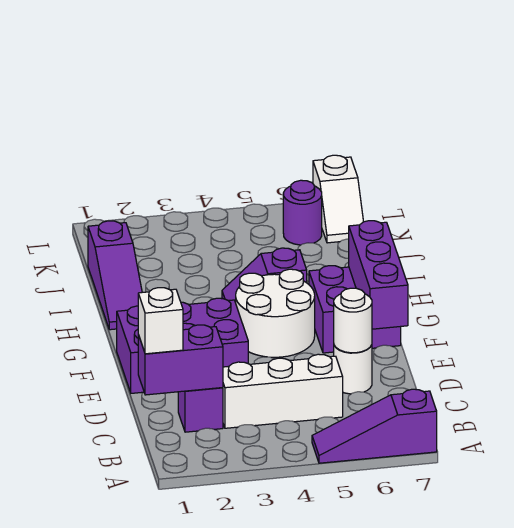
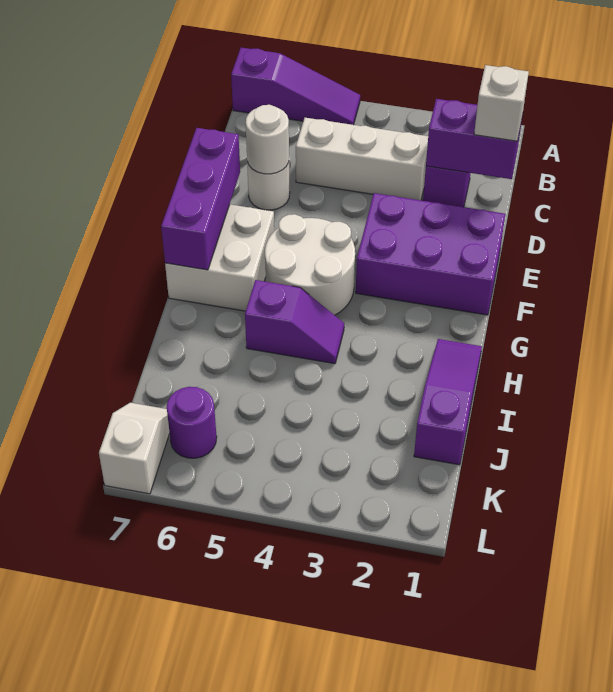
purple brick F6:G7 level 1 -> white brick F6:G7 level 1

